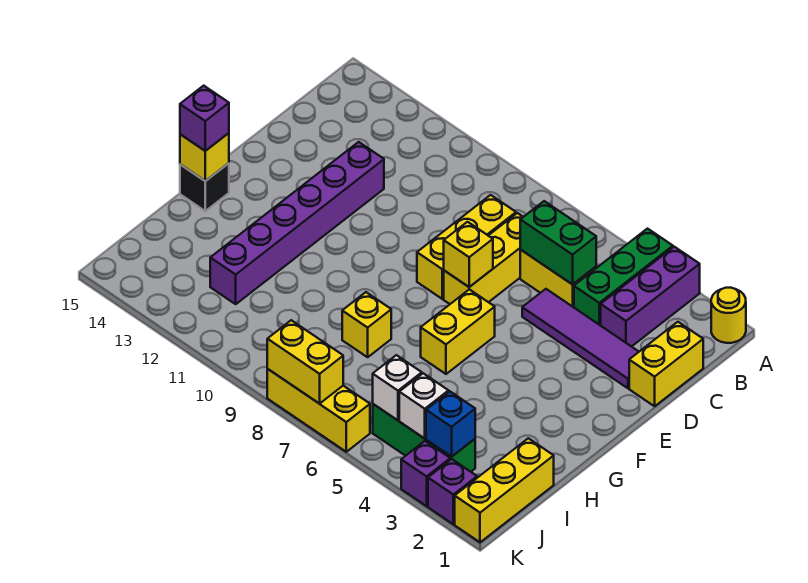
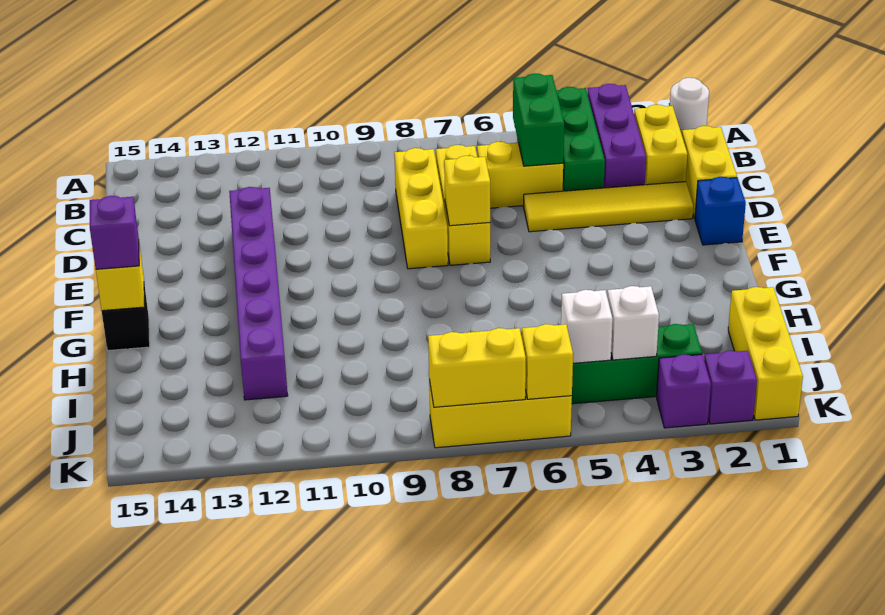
yellow round brick A1 level 1 -> white round brick A1 level 1
green brick C5:C6 level 2 -> green brick B5:C5 level 2
purple tile D2:D5 level 1 -> yellow tile D2:D5 level 1
yellow brick F6:G6 level 1 -> yellow brick B2:C2 level 1
yellow brick H8 level 1 -> yellow brick K6 level 2
blue brick J3 level 2 -> blue brick E1 level 1

